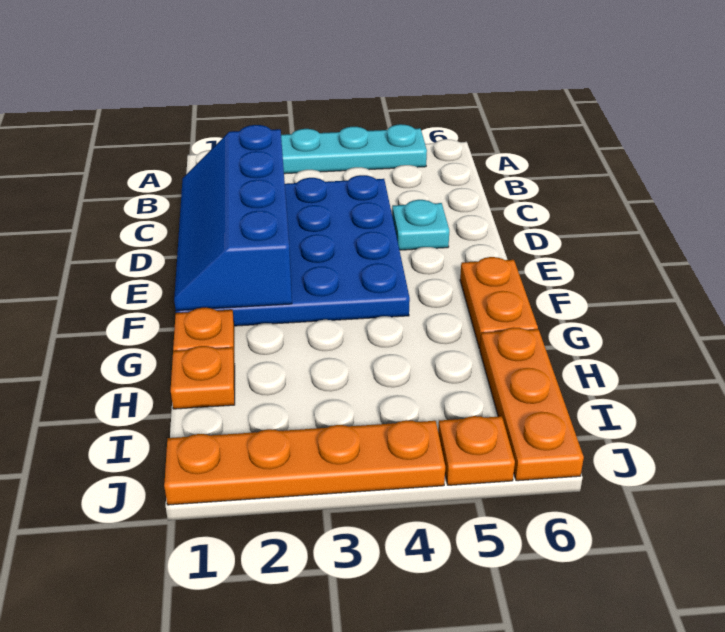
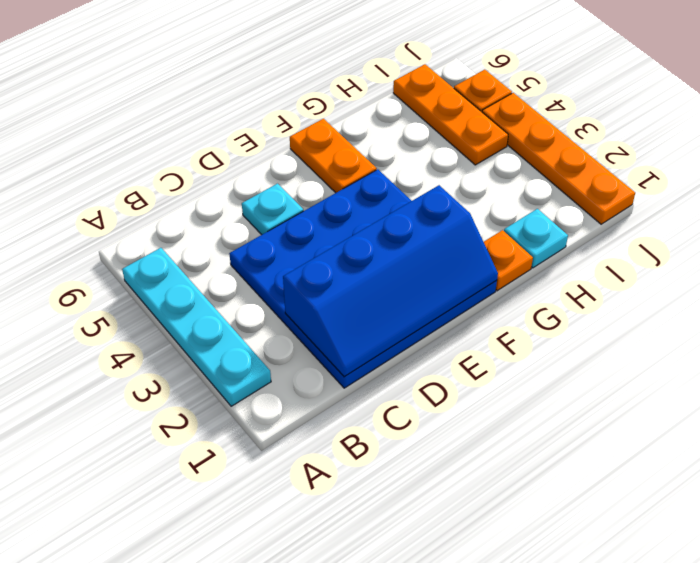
orange plate F6:G6 level 1 -> orange plate F5:F6 level 1
orange plate H1 level 1 -> cyan plate H1 level 1
orange plate H6:J6 level 1 -> orange plate I4:I6 level 1

